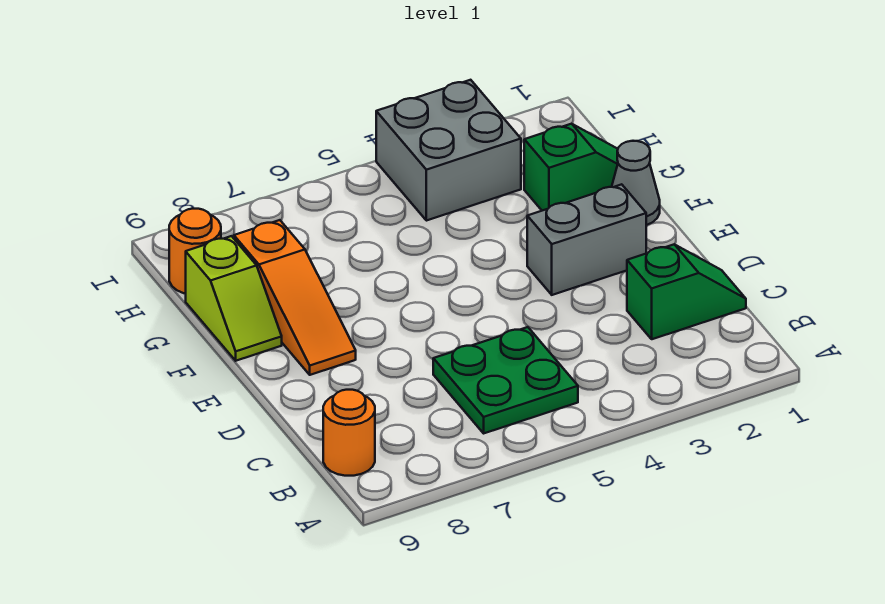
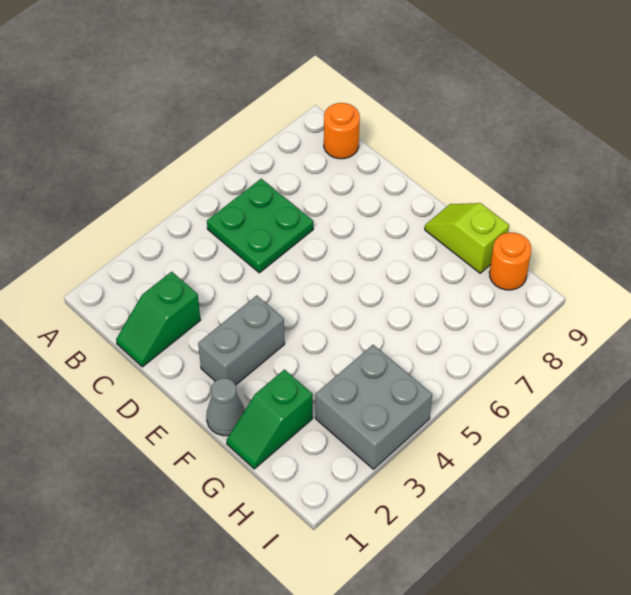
orange slope E8:G8 level 1 top G -> none

